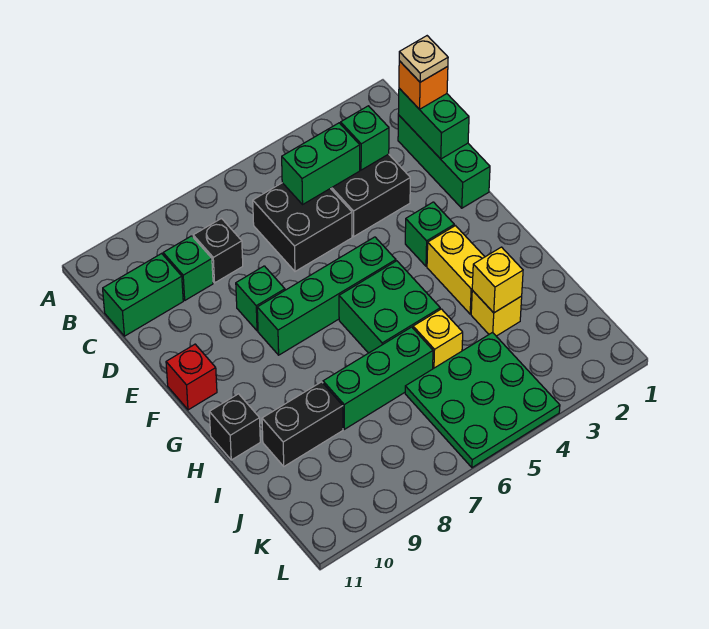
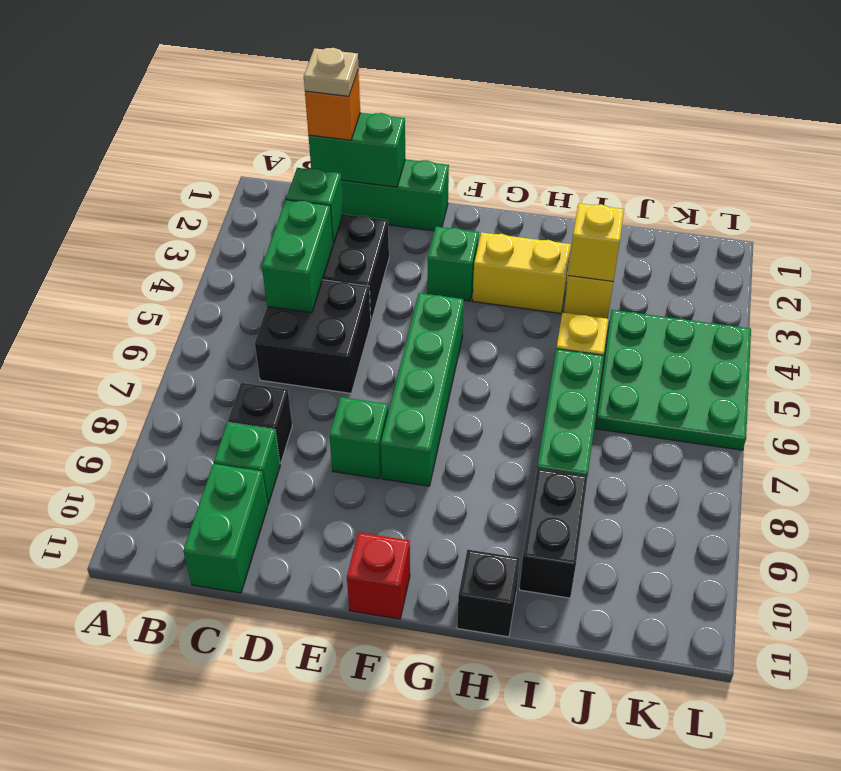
green brick G5:H6 level 1 -> none

